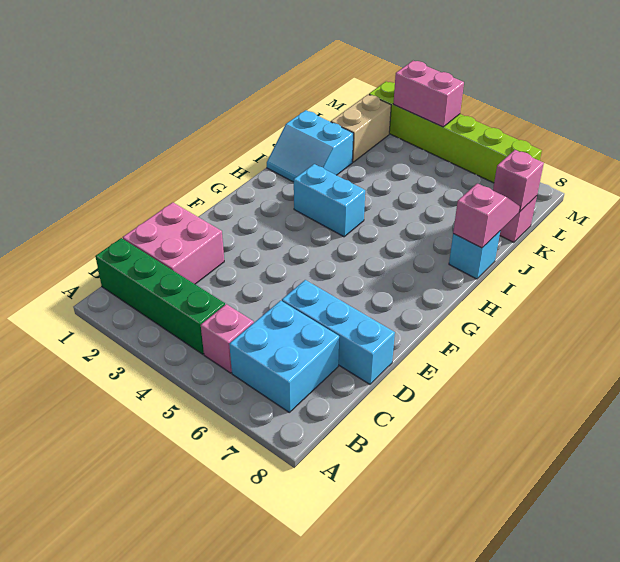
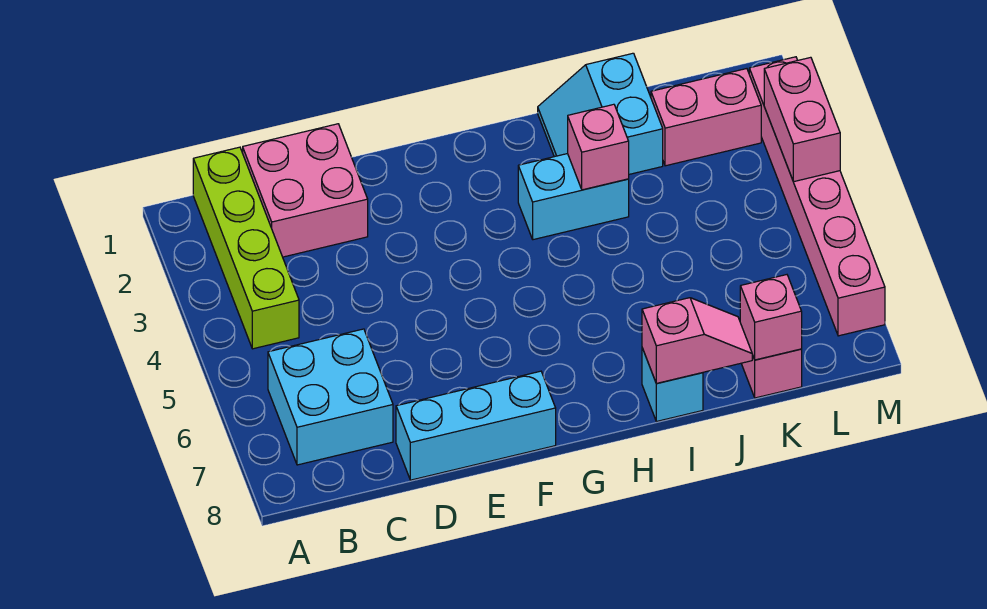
green brick B1:B4 level 1 -> lime brick B1:B4 level 1
pink brick B5 level 1 -> pink brick I3 level 2
cyan brick D6:D8 level 1 -> cyan brick D8:F8 level 1
cyan brick H3:H4 level 1 -> cyan brick H3:I3 level 1
tan brick K2:L2 level 1 -> pink brick K2:L2 level 1
lime brick M2:M7 level 1 -> pink brick M2:M7 level 1

